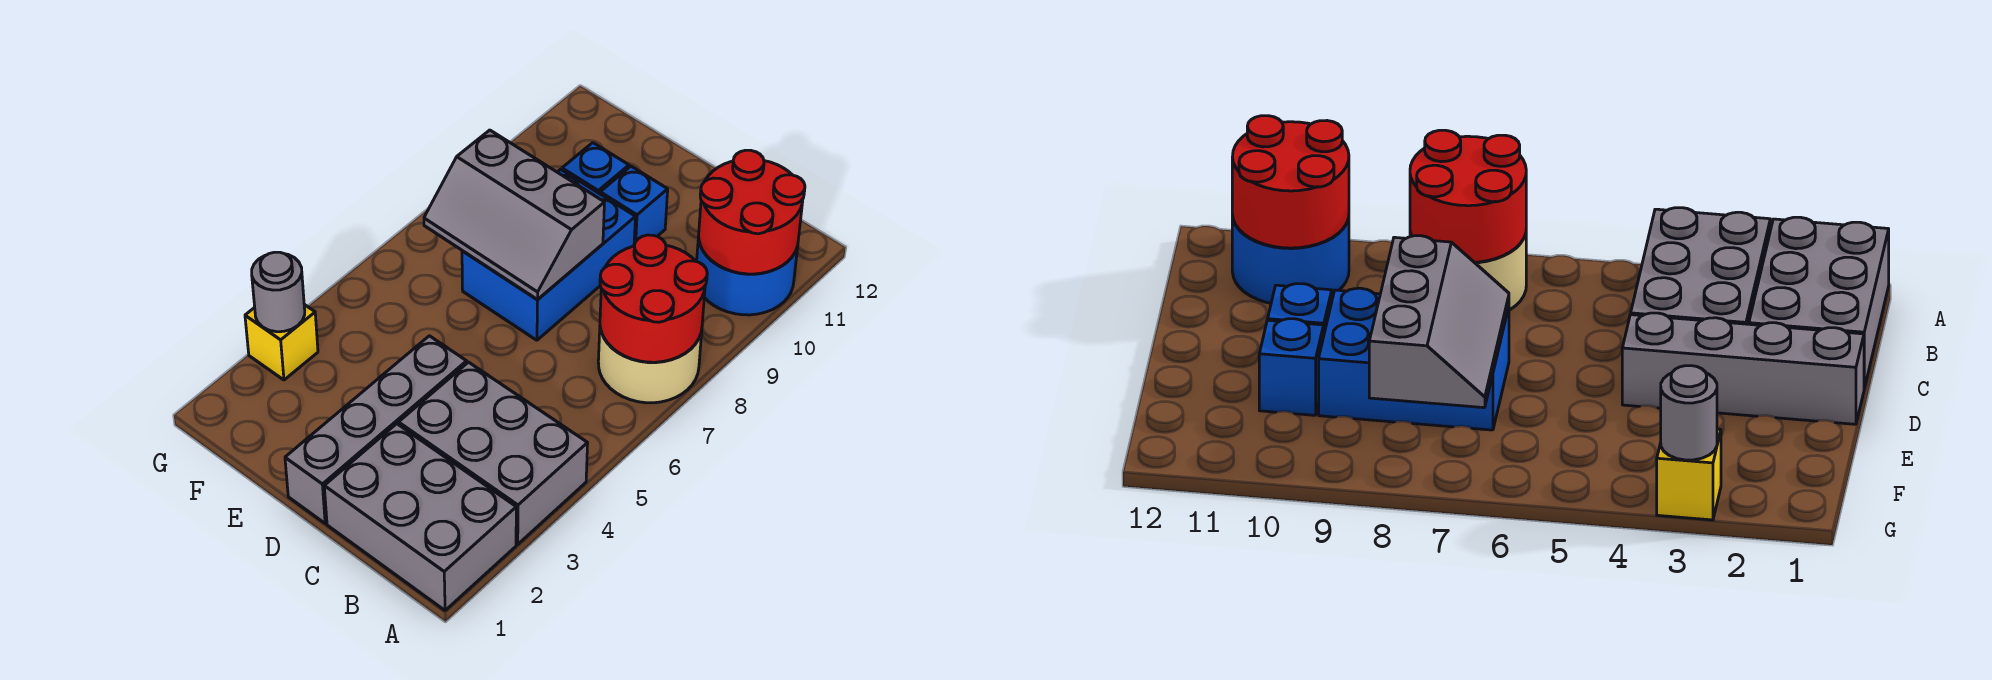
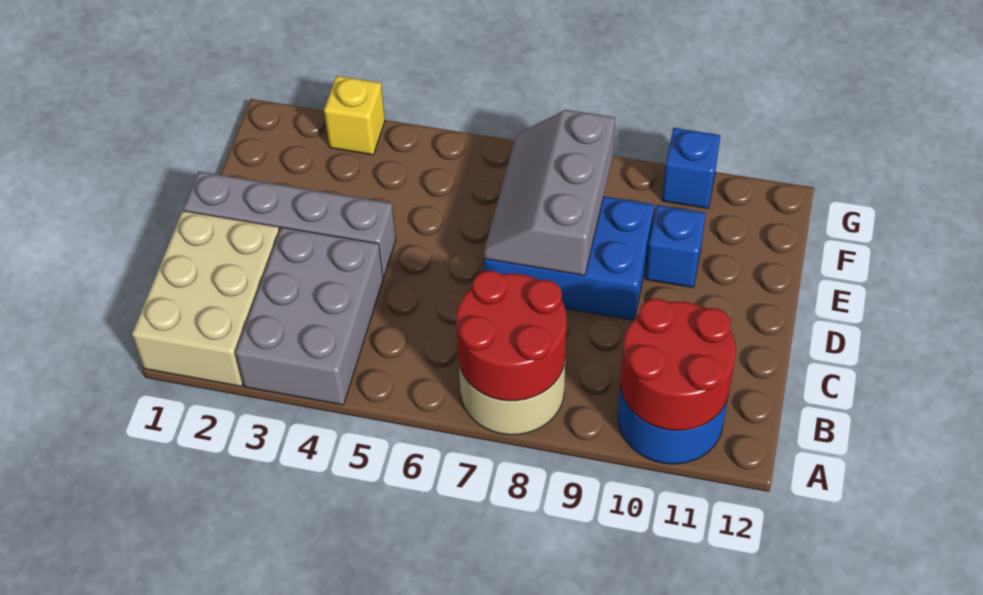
grey brick A1:C2 level 1 -> tan brick A1:C2 level 1
blue brick D10 level 1 -> blue brick G10 level 1
grey round brick G3 level 2 -> none

